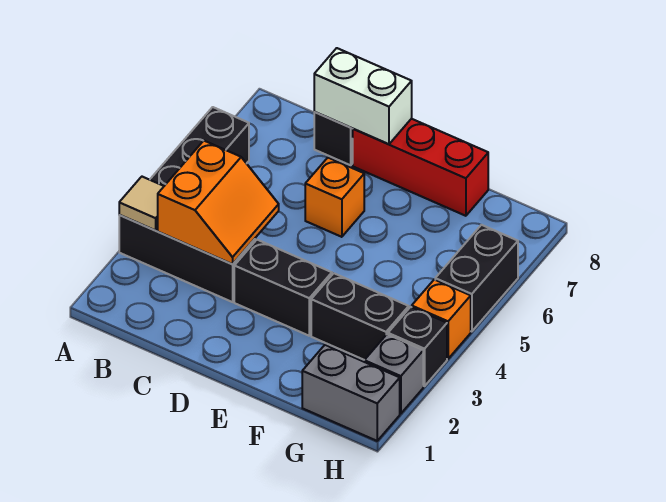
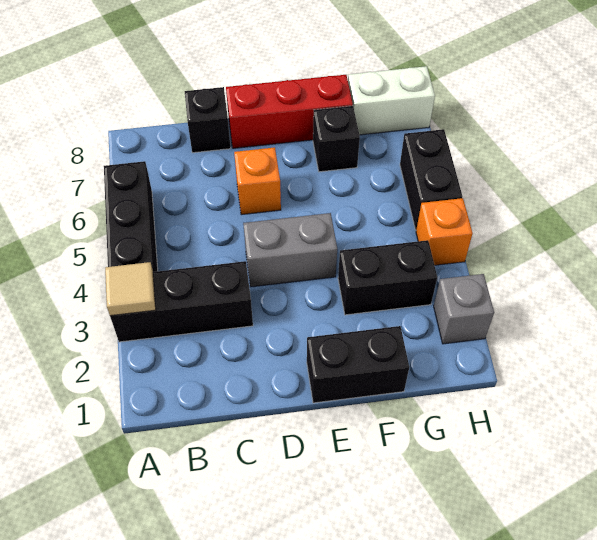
orange slope B3:C4 level 2 top B -> none
white brick C8:D8 level 2 -> white brick G8:H8 level 1
black brick D3:E3 level 1 -> black brick E1:F1 level 1
grey brick G1:H1 level 1 -> grey brick D4:E4 level 1
black brick H3 level 1 -> black brick F7 level 1

